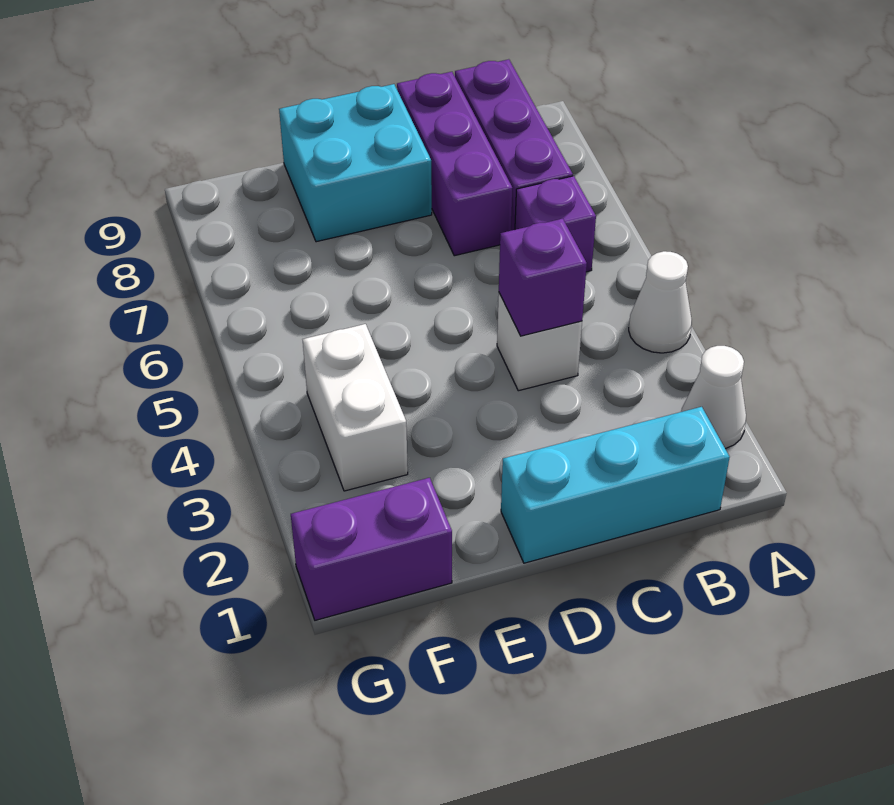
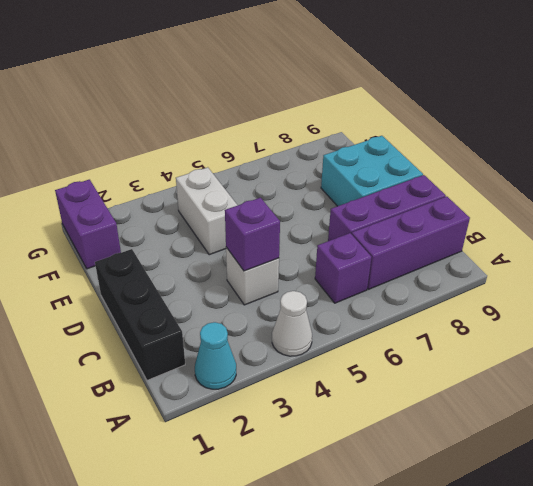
white cone A2 level 1 -> cyan cone A2 level 1
cyan brick B1:D1 level 1 -> black brick B1:D1 level 1
white brick F3:F4 level 1 -> white brick E4:F4 level 1

